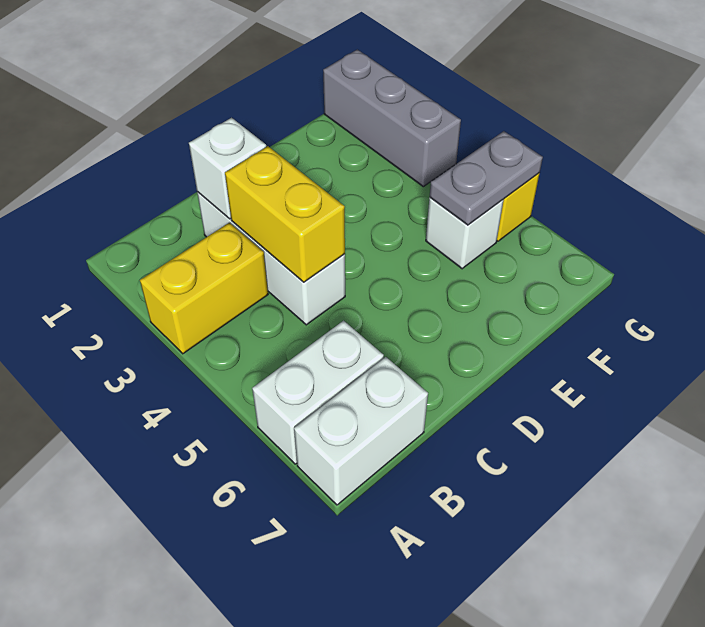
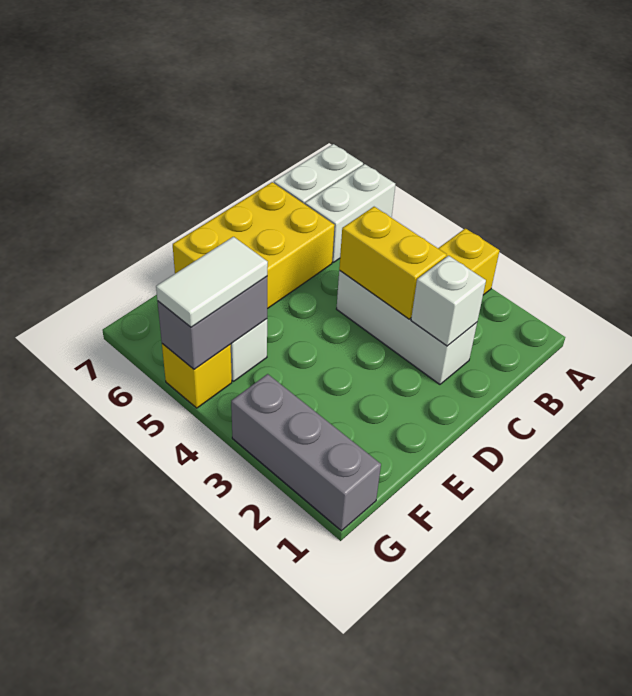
none -> yellow brick C6:E7 level 1
grey plate F5:G5 level 2 -> grey brick F5:G5 level 2
none -> white tile F5:G5 level 3

